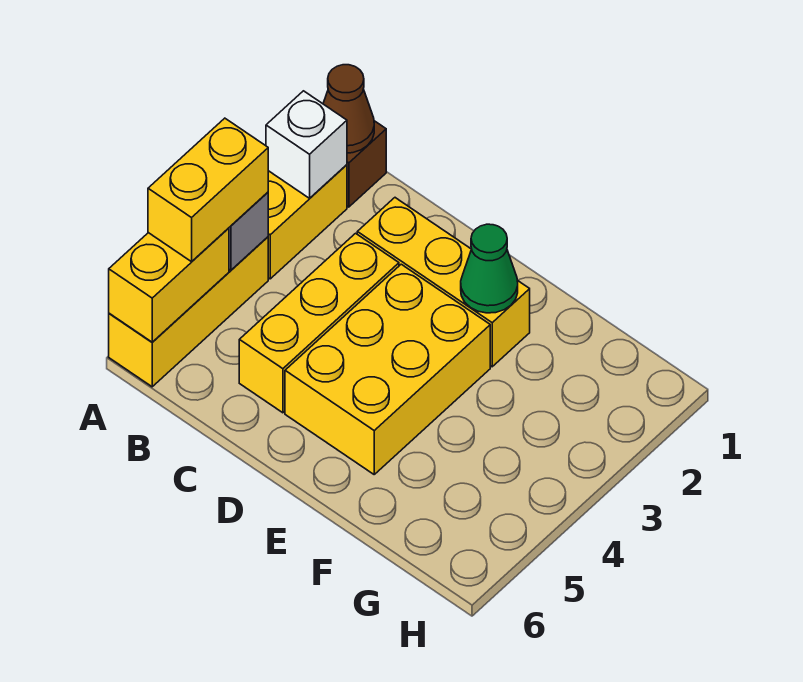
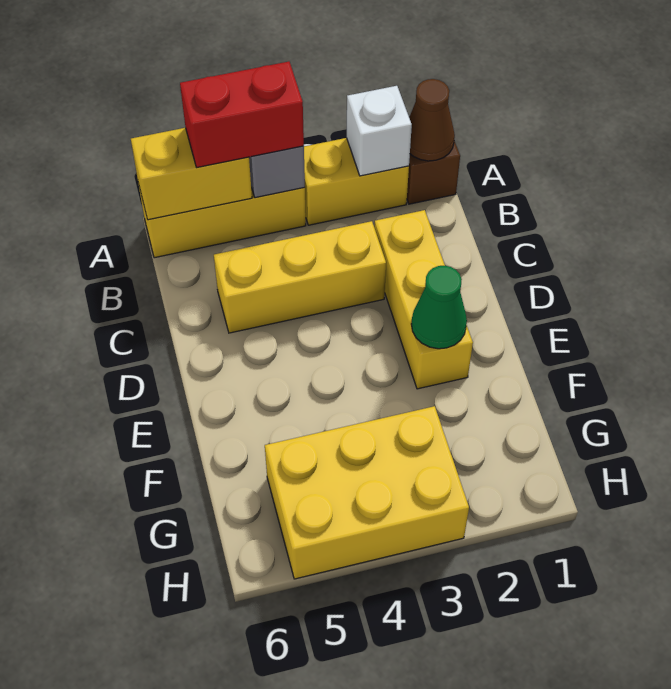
yellow brick A4:A5 level 3 -> red brick A4:A5 level 3
yellow brick D3:E5 level 1 -> yellow brick G3:H5 level 1

